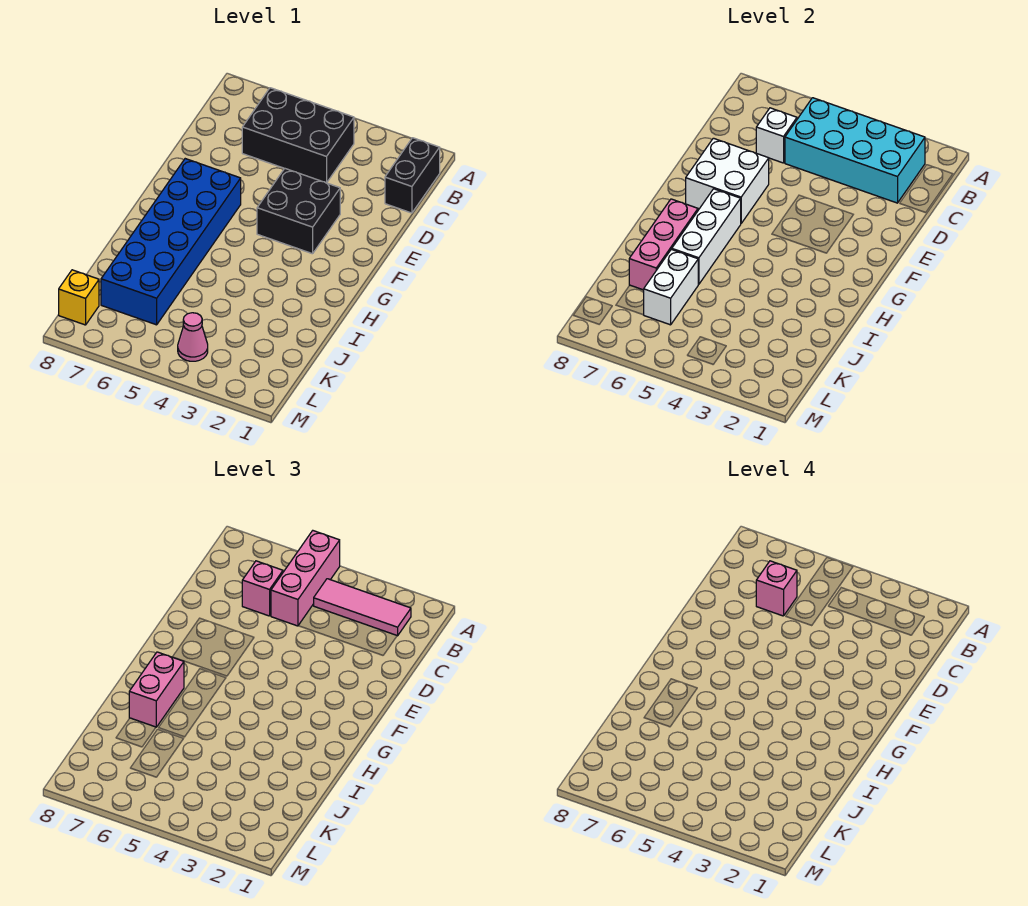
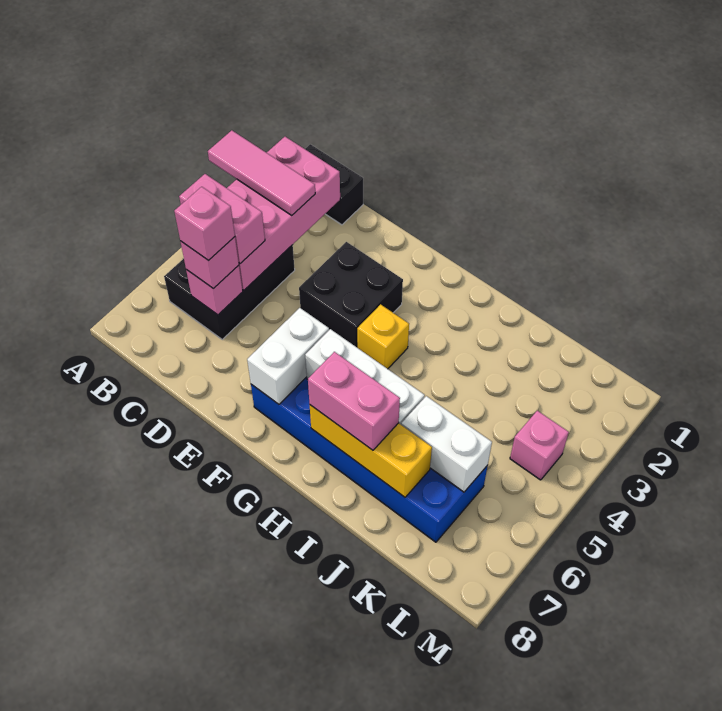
pink brick A5:C5 level 3 -> pink brick B5:C5 level 3
cyan brick B2:C5 level 2 -> pink brick B2:C5 level 2
pink tile B2:B4 level 3 -> pink tile A3:C3 level 3
white brick C6 level 2 -> pink brick C6 level 2
white brick E6:F7 level 2 -> white brick F6:F7 level 2
pink brick H7:J7 level 2 -> yellow brick H7:J7 level 2
pink cone L4 level 1 -> pink brick L4 level 1
yellow brick L8 level 1 -> yellow brick G4 level 1

